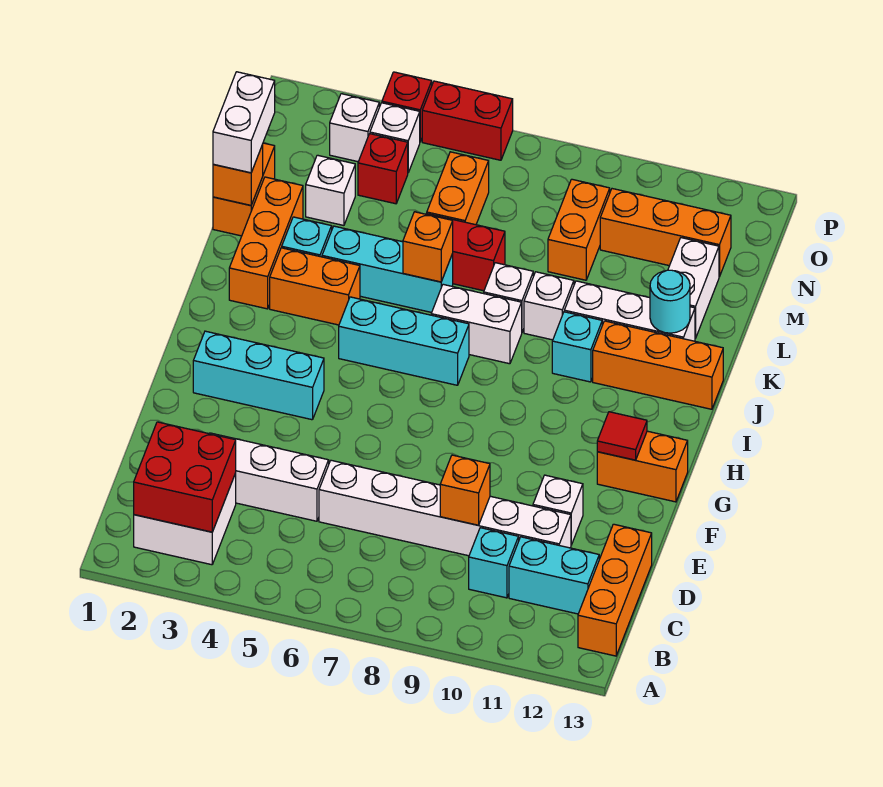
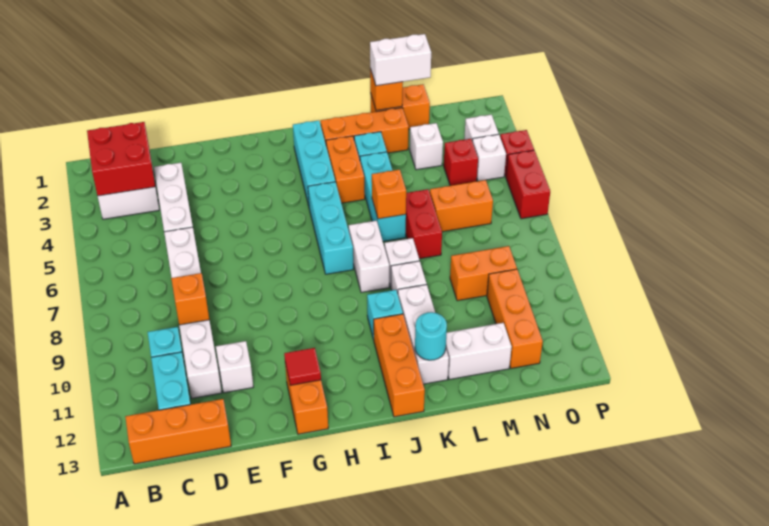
cyan brick G2:G4 level 1 -> cyan brick I2:I4 level 1

